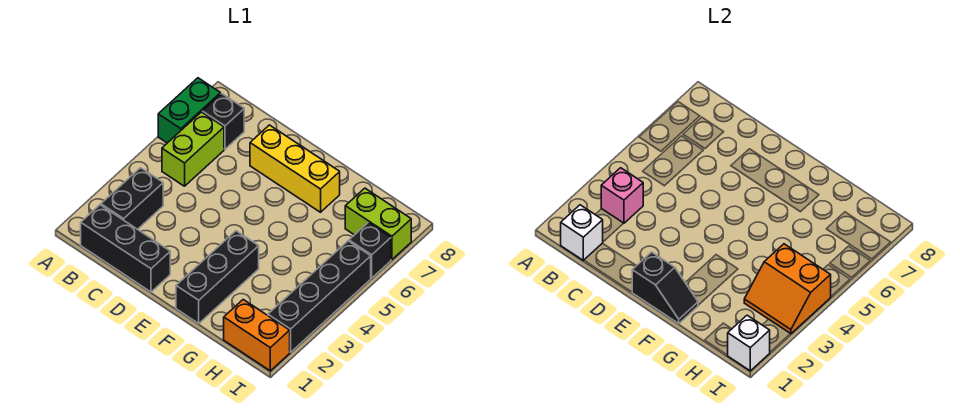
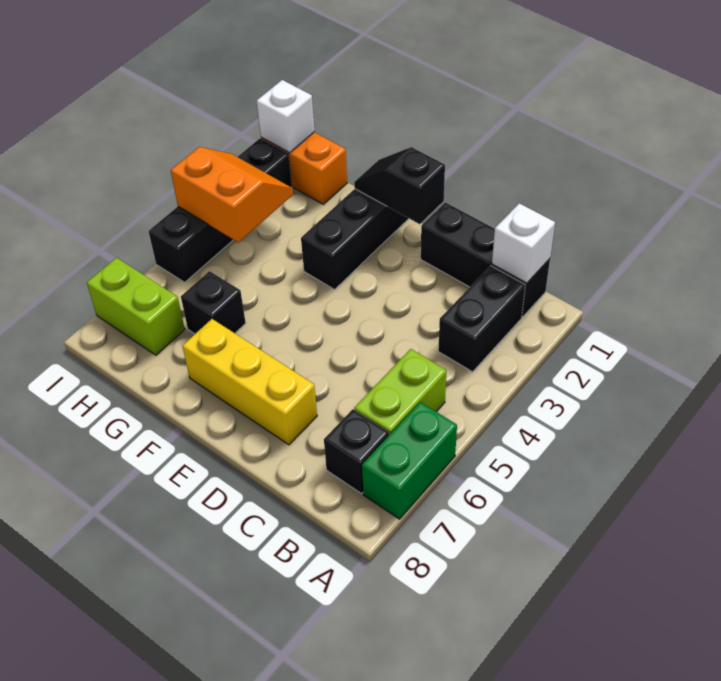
pink brick B3 level 2 -> none
black brick I6 level 1 -> black brick G6 level 1

